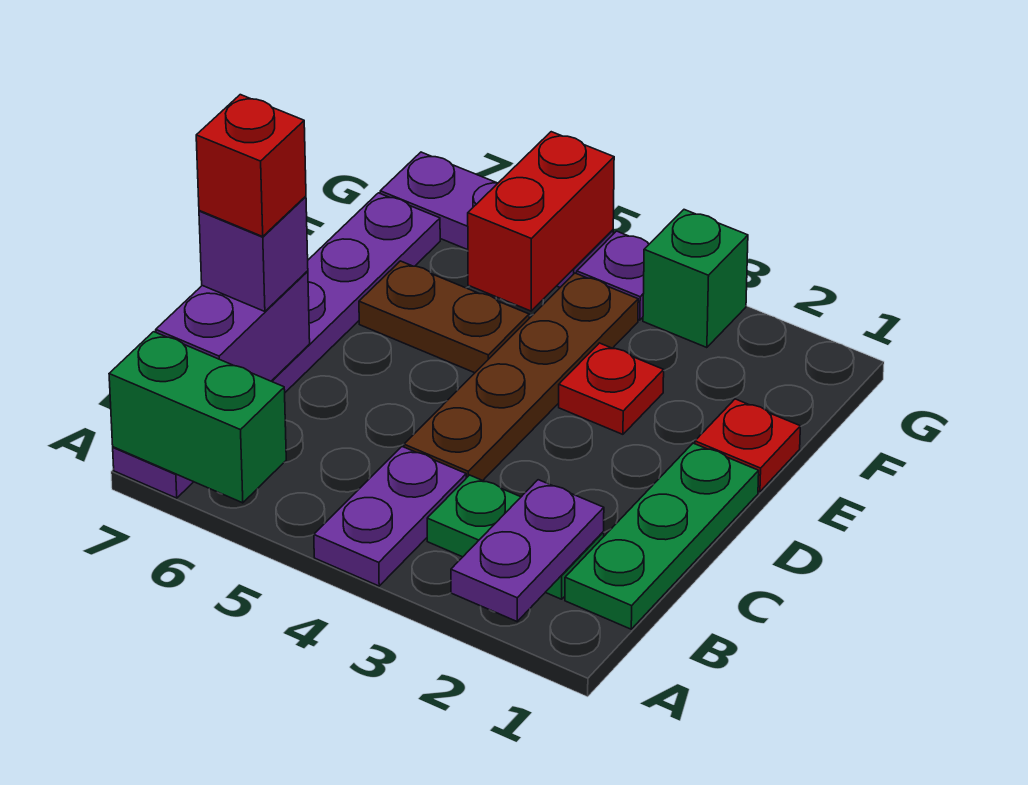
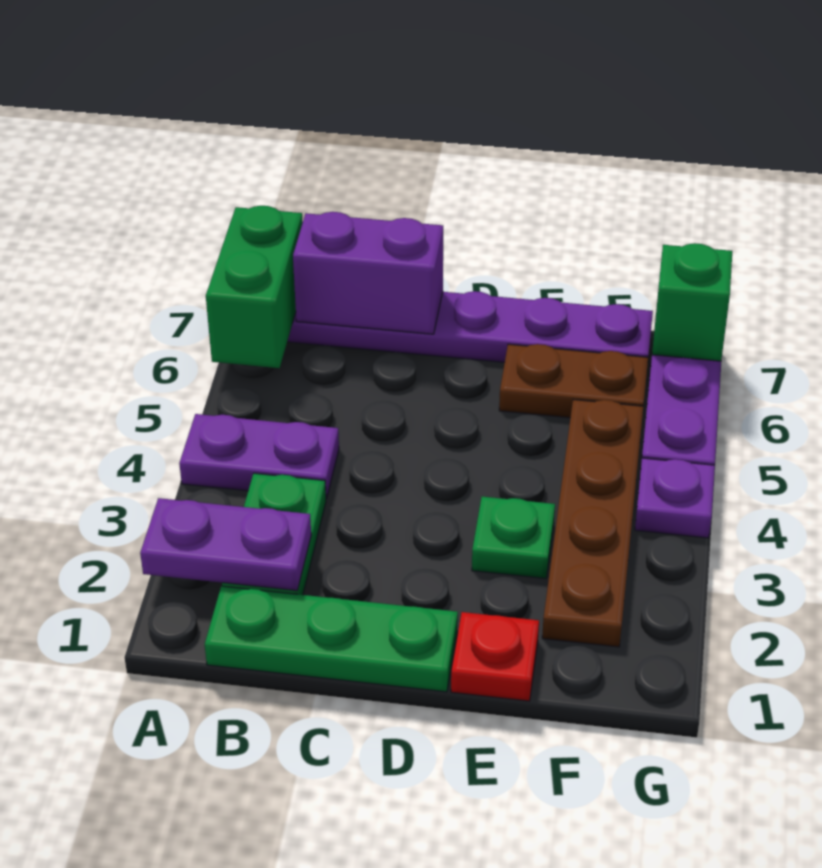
brown plate C4:F4 level 1 -> brown plate F2:F5 level 1
purple brick C7 level 3 -> none
red brick C7 level 4 -> none
red plate E3 level 1 -> green plate E3 level 1
brown plate E5:E6 level 1 -> brown plate E6:F6 level 1
red brick F5:G5 level 2 -> none
green brick G3 level 1 -> green brick G7 level 2

